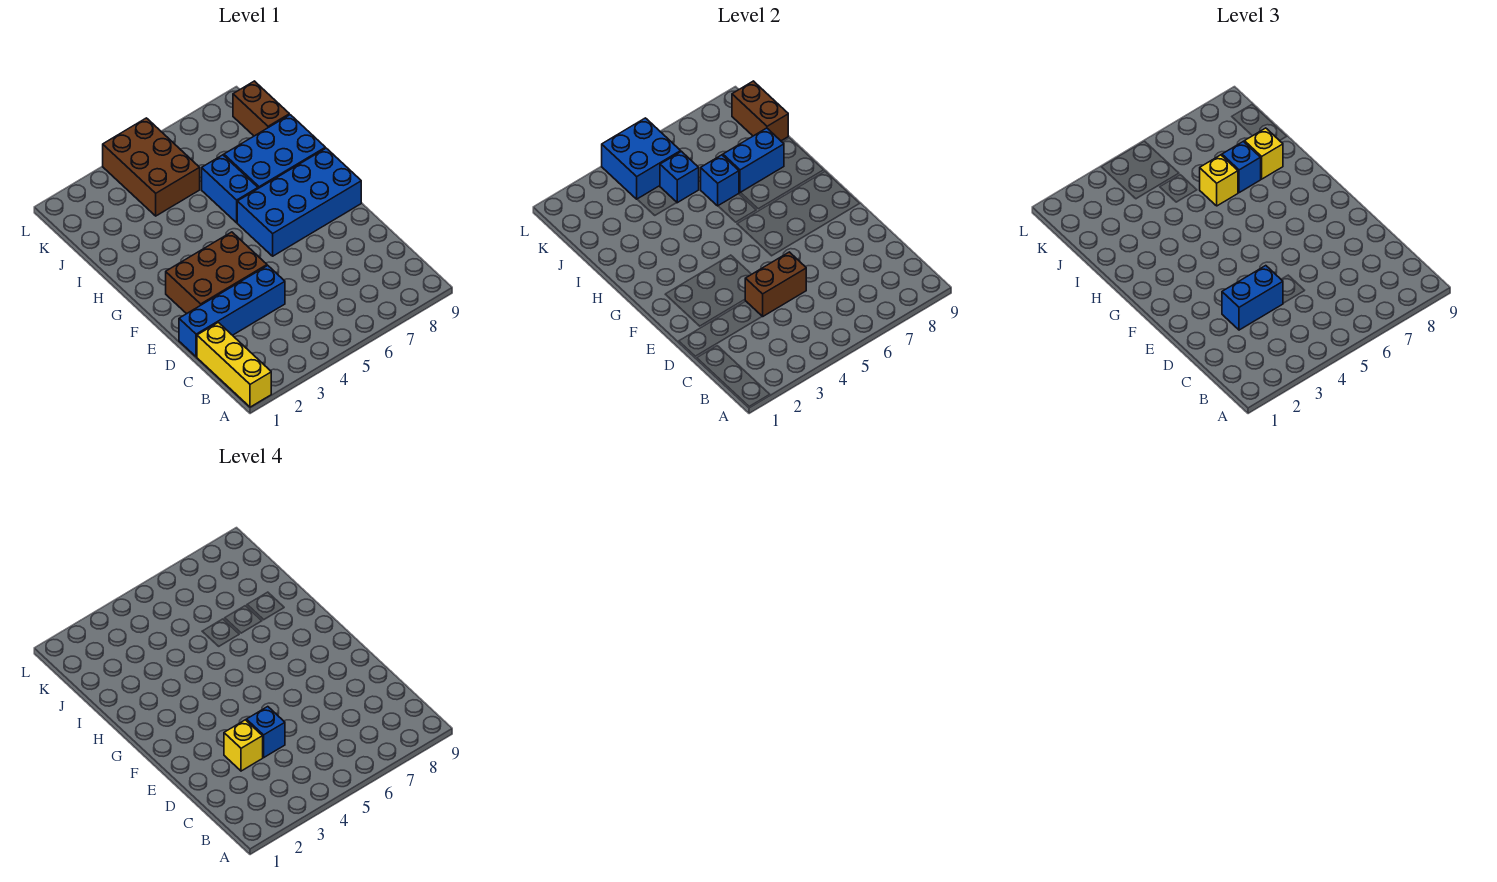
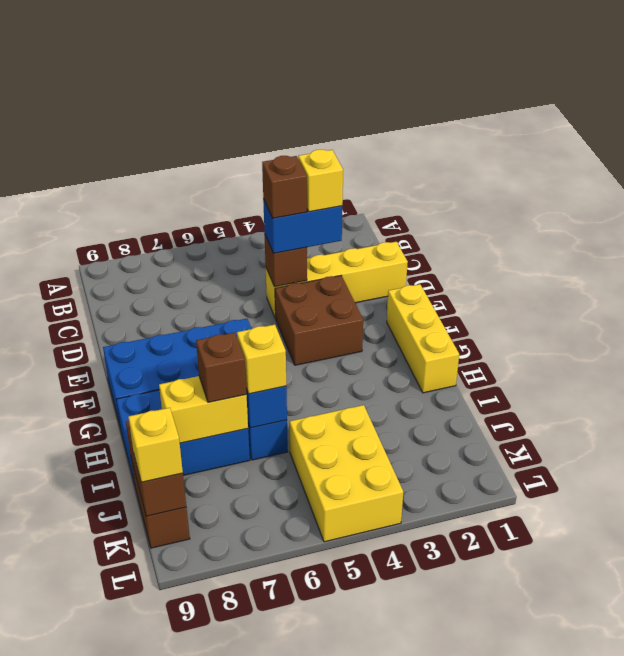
yellow brick A1:C1 level 1 -> yellow brick F1:H1 level 1
blue brick D1:D4 level 1 -> yellow brick D1:D4 level 1
brown brick D4:D5 level 2 -> brown brick D4 level 2
blue brick D4 level 4 -> brown brick D4 level 4
brown brick E2:F4 level 1 -> brown brick E3:F4 level 1
blue brick I7:I8 level 2 -> yellow brick I7:I8 level 2
blue brick I7 level 3 -> brown brick I7 level 3
yellow brick I8 level 3 -> yellow brick K9 level 3
brown brick J4:L5 level 1 -> yellow brick J4:L5 level 1
blue brick J5 level 2 -> none
blue brick K4:L5 level 2 -> none

